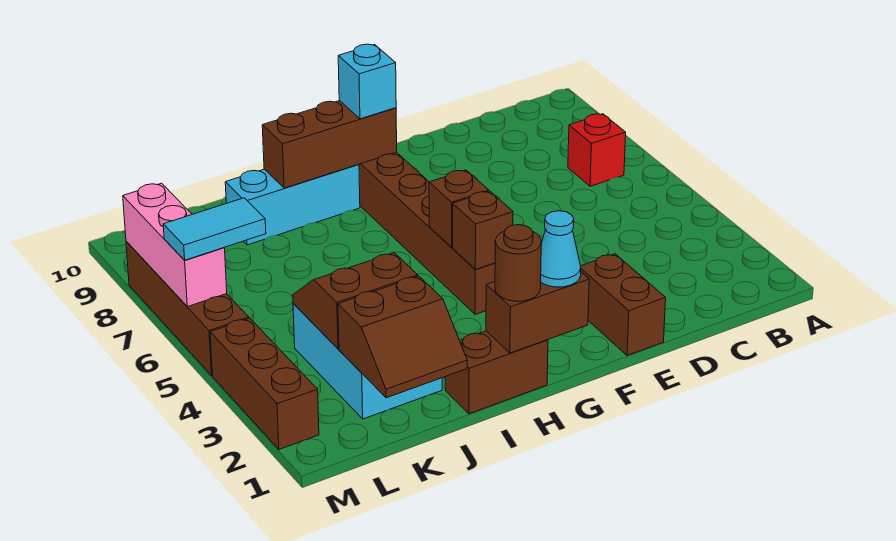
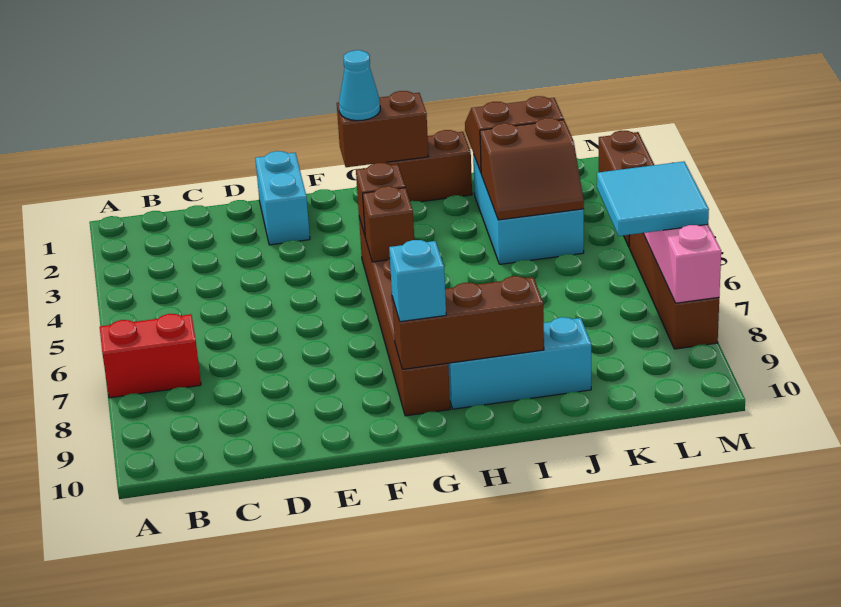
red brick B7 level 1 -> red brick A7:B7 level 1
brown brick E1:E2 level 1 -> cyan brick E1:E2 level 1
brown round brick H1 level 3 -> none
cyan tile L6:M6 level 3 -> cyan tile L6:M7 level 3

